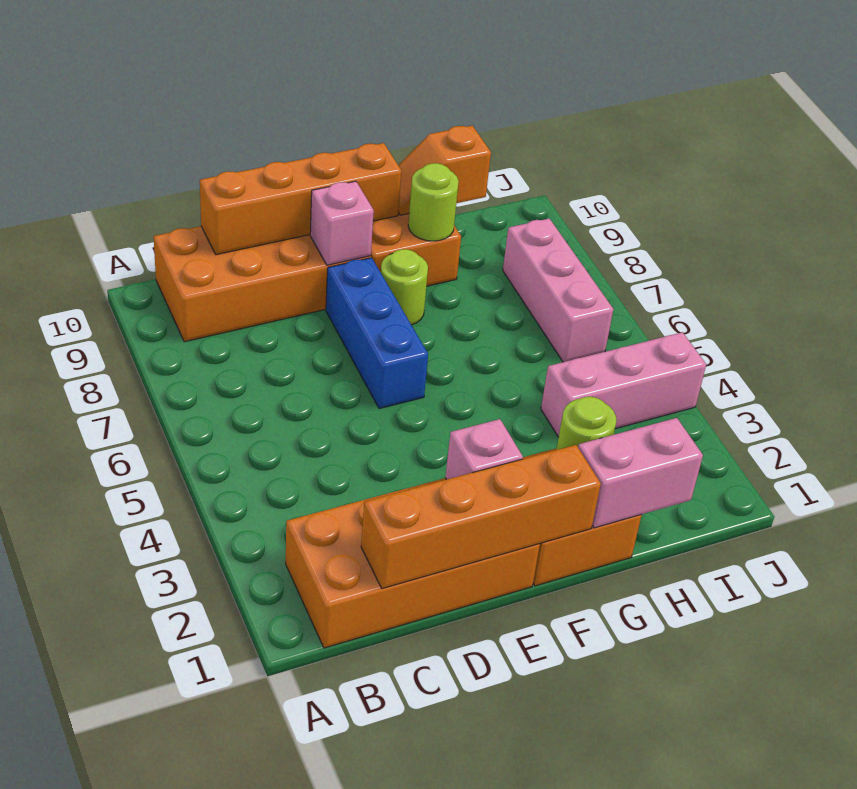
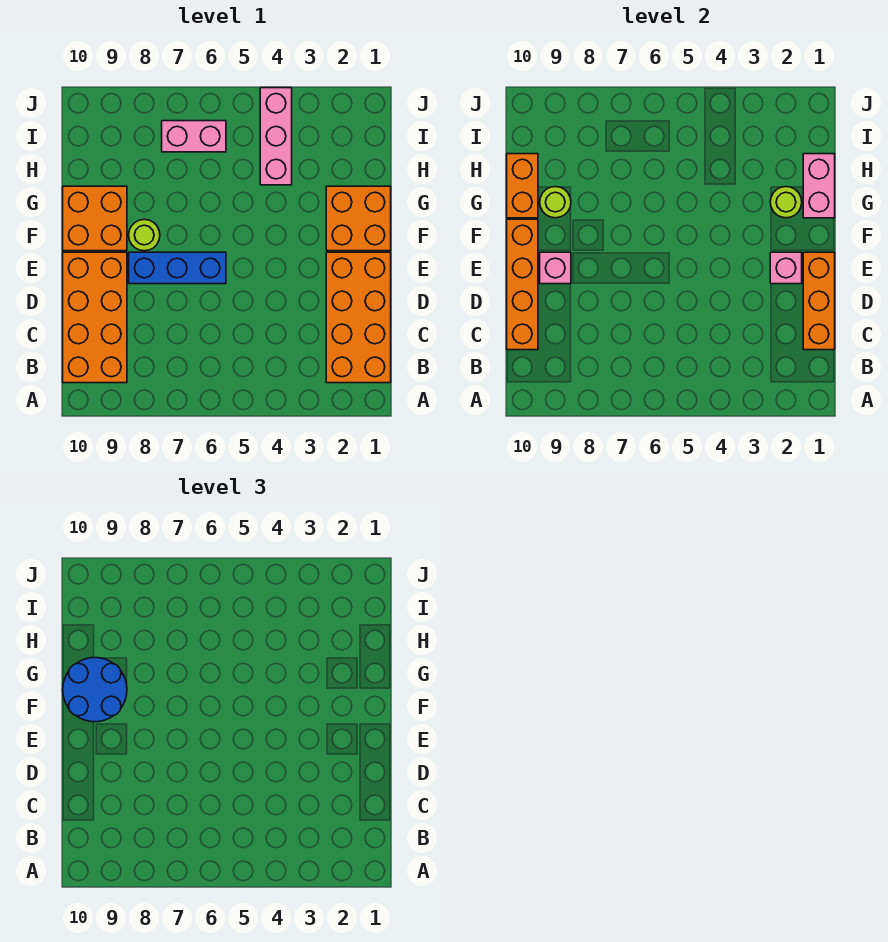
orange brick C1:F1 level 2 -> orange brick C1:E1 level 2
none -> blue round brick F9:G10 level 3
orange slope G10:H10 level 2 top H -> orange brick G10:H10 level 2
pink brick I6:I8 level 1 -> pink brick I6:I7 level 1

